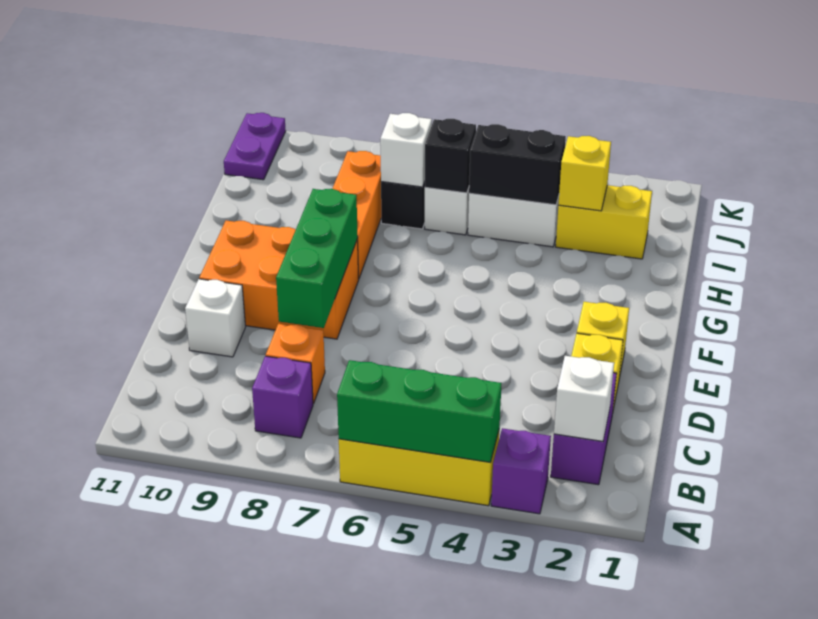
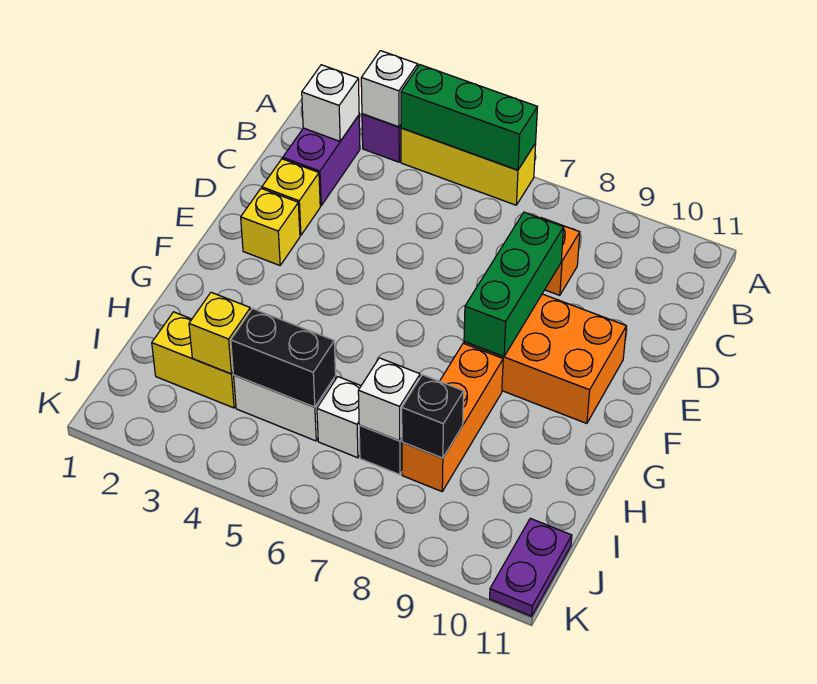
purple brick B8 level 1 -> none
white brick D10 level 1 -> white brick A3 level 2
black brick I6 level 2 -> black brick I8 level 2

